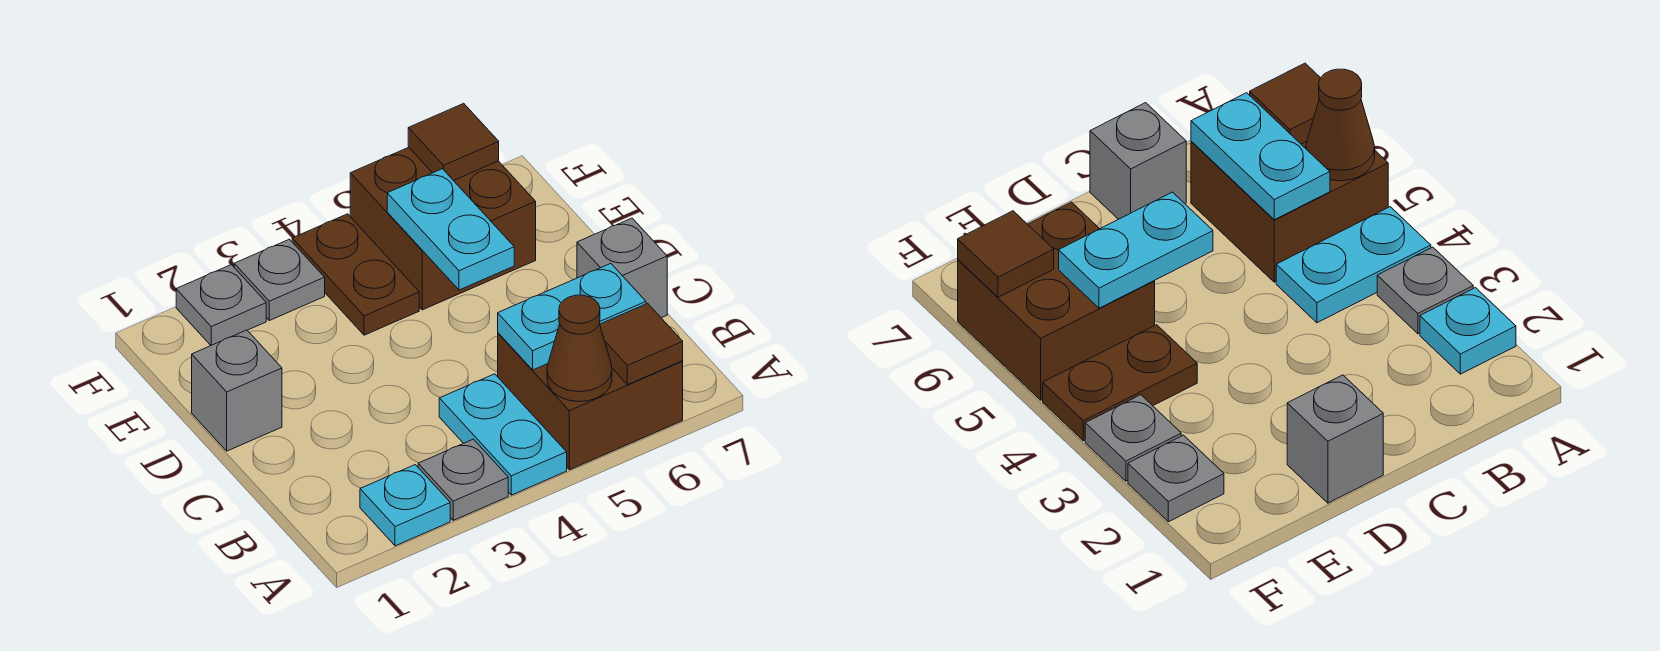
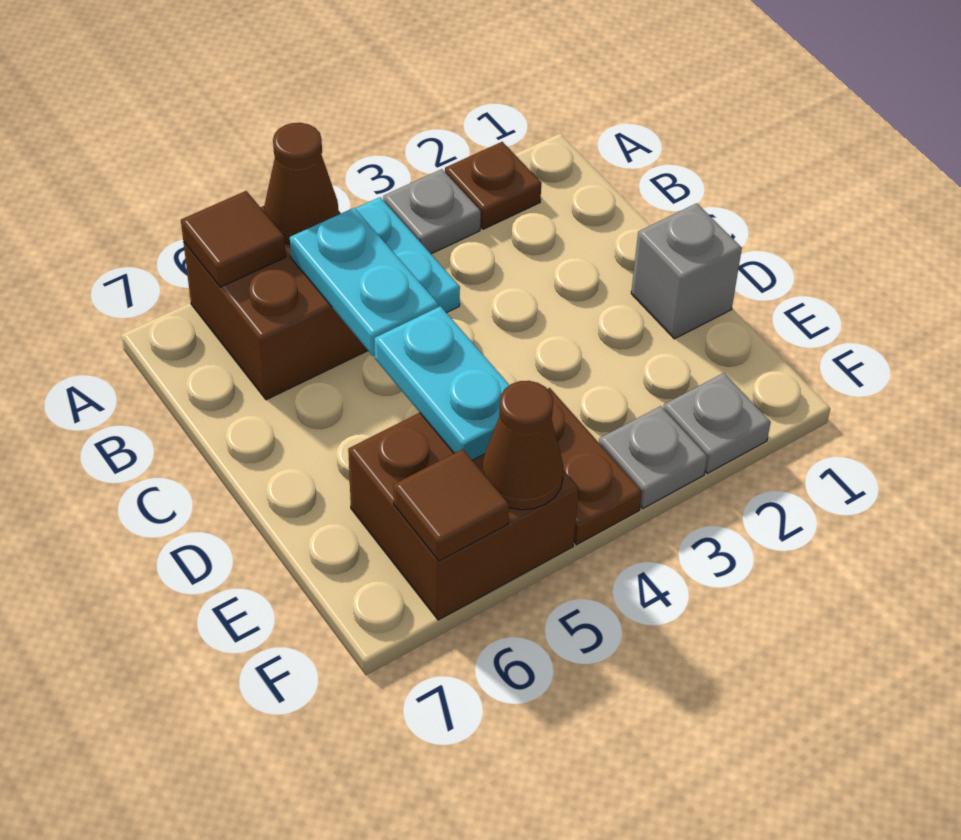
cyan plate A2 level 1 -> brown plate A2 level 1
cyan plate B5:B6 level 2 -> cyan plate B5:C5 level 2
grey brick C7 level 1 -> none
none -> brown cone F5 level 2

